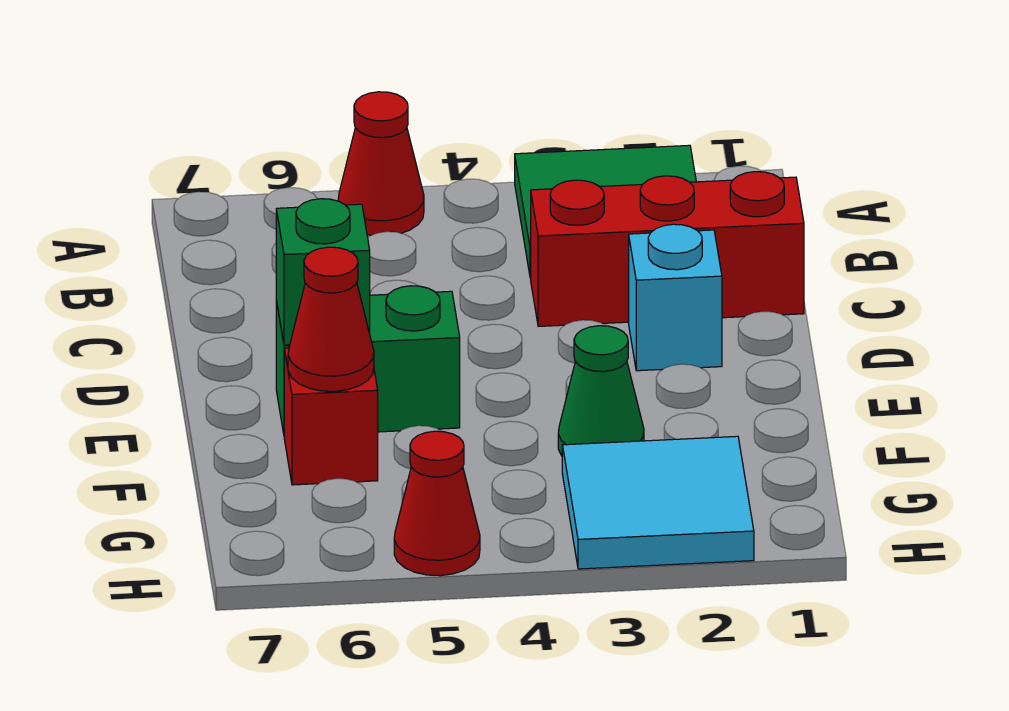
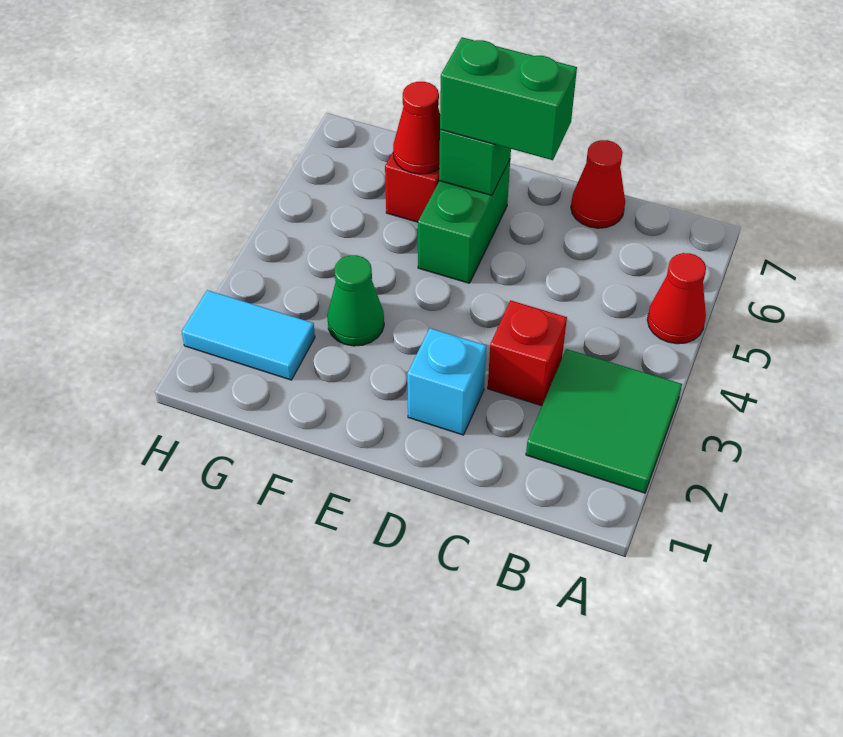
red brick C1:C3 level 1 -> red brick C3 level 1
none -> green brick D6:E6 level 3
cyan tile G2:H3 level 1 -> cyan tile G2:H2 level 1
red cone H5 level 1 -> red cone C7 level 1

